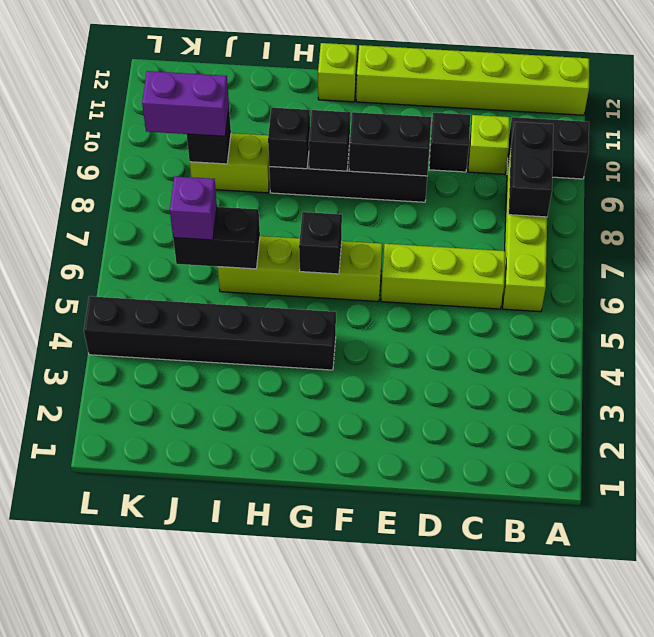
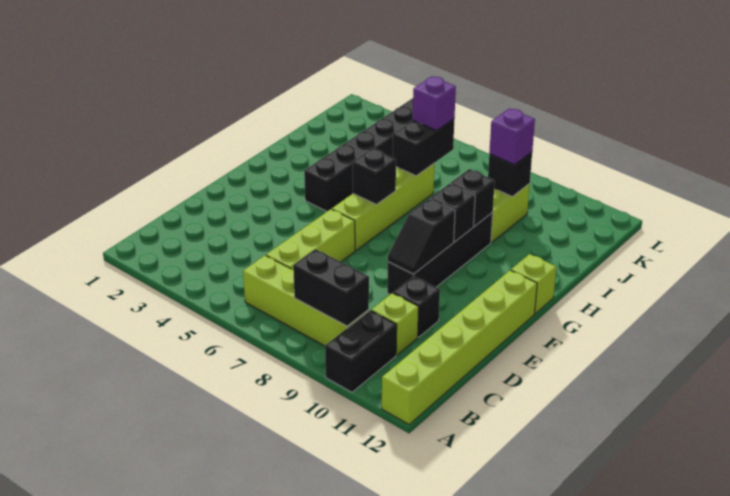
black brick E9:F9 level 2 -> black slope E9:F9 level 2 top F
purple brick J9:K9 level 3 -> purple brick J9 level 3

